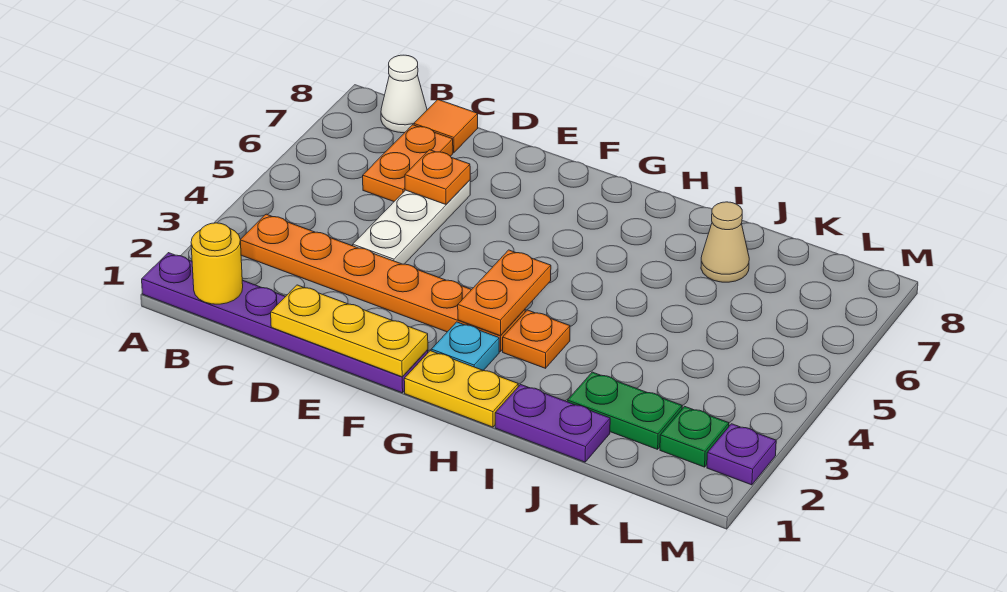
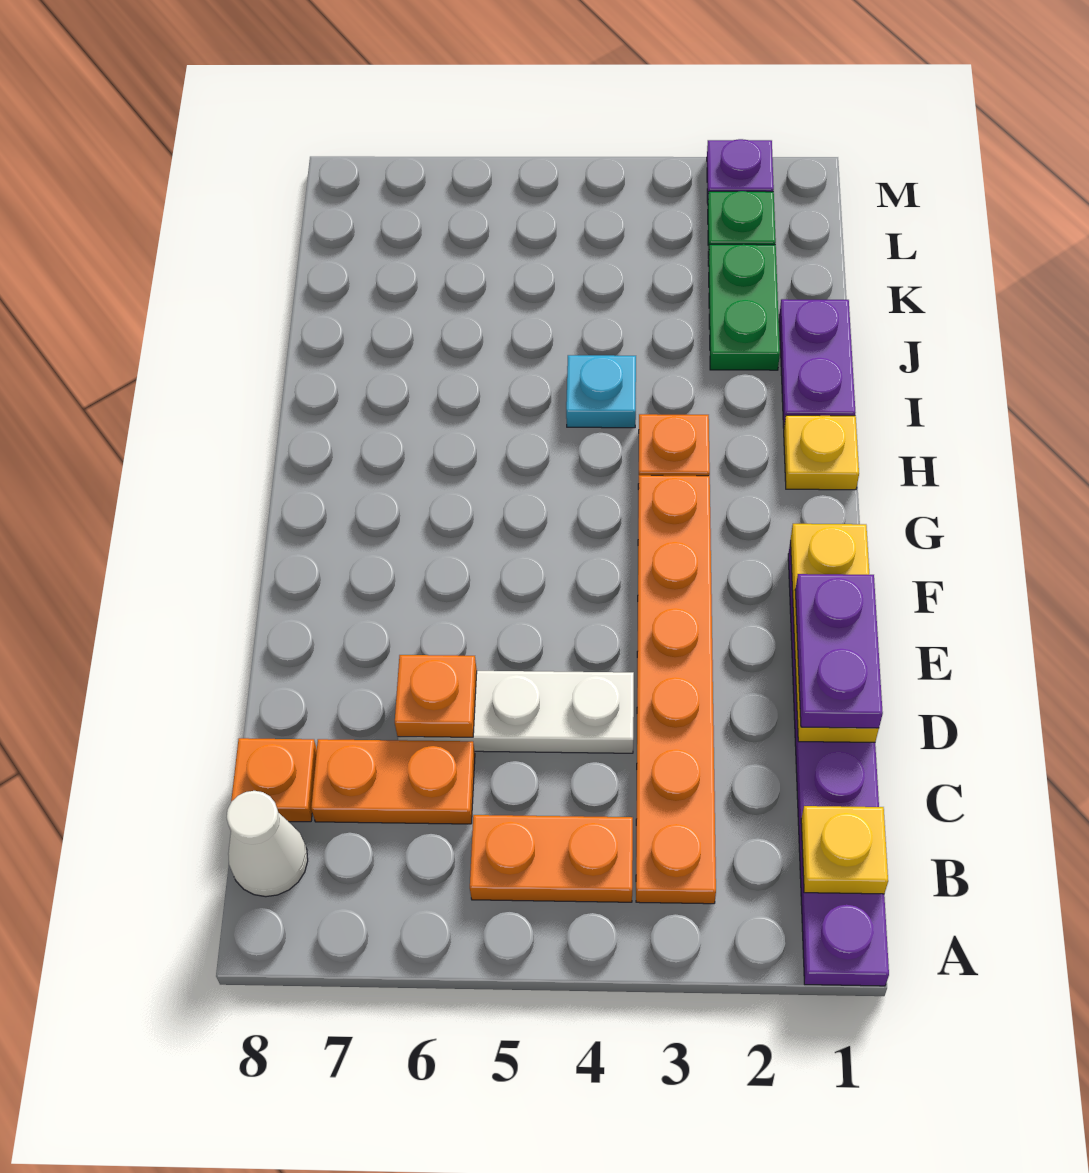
yellow round brick B1 level 2 -> yellow plate B1 level 2
orange tile C8 level 1 -> orange plate C8 level 1
none -> purple plate D1:E1 level 3
yellow plate G1:H1 level 1 -> yellow plate H1 level 1
cyan plate G2 level 1 -> cyan plate I4 level 1
orange plate G3:G4 level 2 -> orange plate B4:B5 level 1
tan cone J7 level 1 -> none

